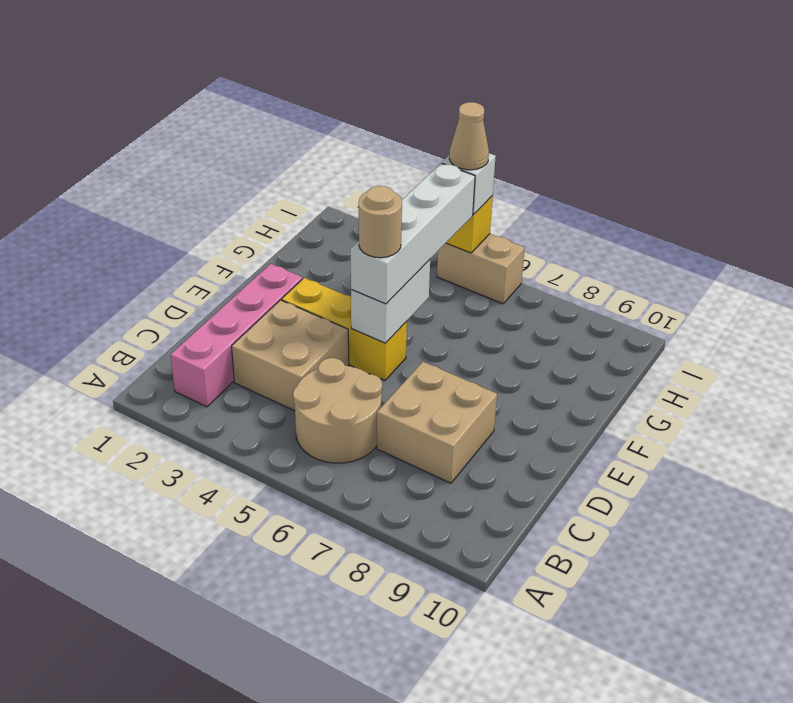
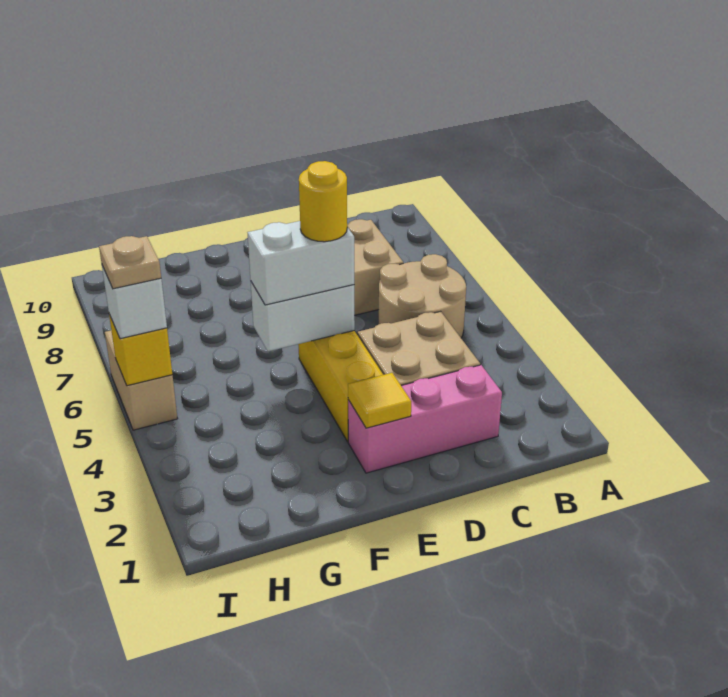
pink brick B2:E2 level 1 -> pink brick C2:E2 level 1
none -> yellow tile E2 level 2
white brick E5:H5 level 3 -> white brick E5:F5 level 3
tan round brick E5 level 4 -> yellow round brick E5 level 4
tan cone I5 level 4 -> tan plate I5 level 4

